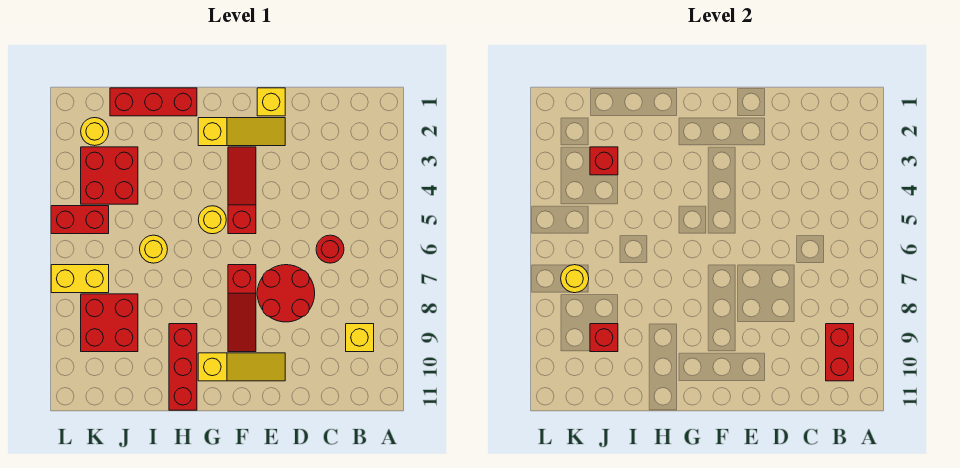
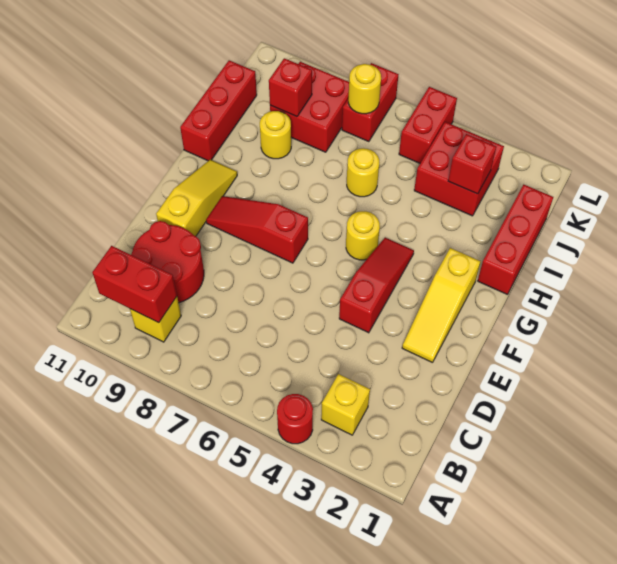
red round brick C6 level 1 -> red round brick A4 level 1
red round brick D7:E8 level 1 -> red round brick C9:D10 level 1
yellow brick E1 level 1 -> yellow brick B3 level 1
yellow slope E10:G10 level 1 top G -> yellow slope E10:G10 level 1 top E
red slope F3:F5 level 1 top 5 -> red slope E4:G4 level 1 top E
red brick H9:H11 level 1 -> red brick H11:J11 level 1
yellow round brick K2 level 1 -> yellow round brick I9 level 1
yellow brick K7:L7 level 1 -> red brick K7:L7 level 1

